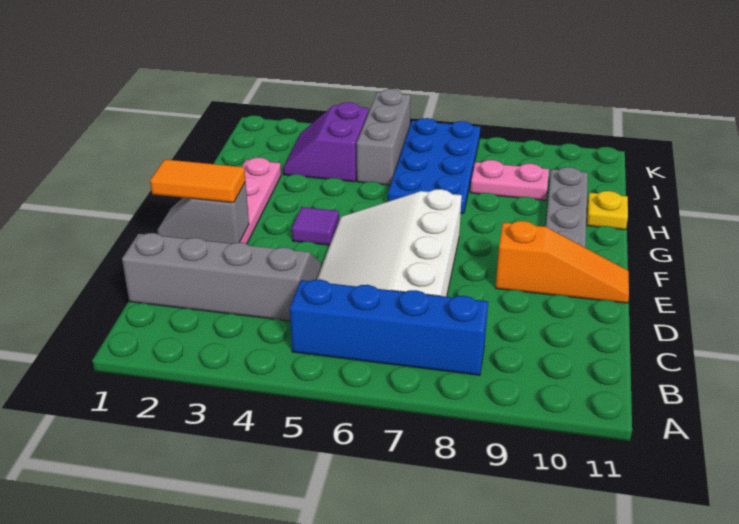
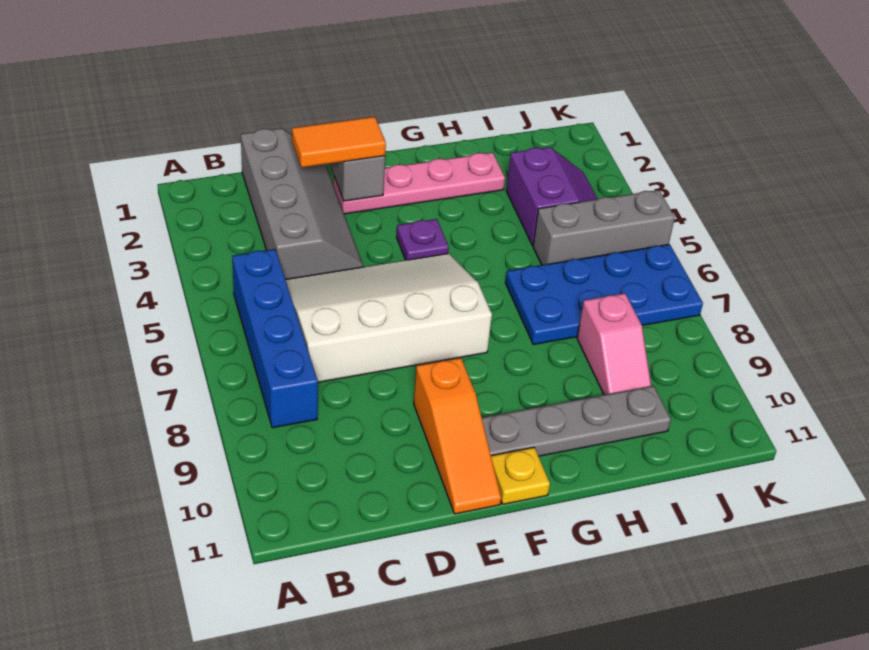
orange tile E1:E2 level 3 -> orange tile D2:E2 level 3
purple tile F4 level 1 -> purple plate F4 level 1
yellow plate H11 level 1 -> yellow plate F11 level 1
purple slope I3:J4 level 1 top 4 -> purple slope I3:J4 level 1 top I
pink plate I8:I9 level 1 -> pink slope I8:I9 level 1 top 8

